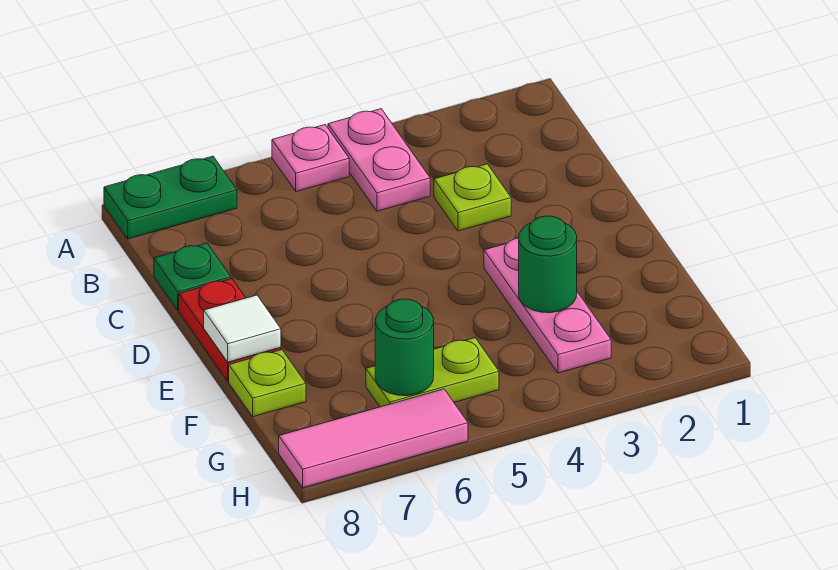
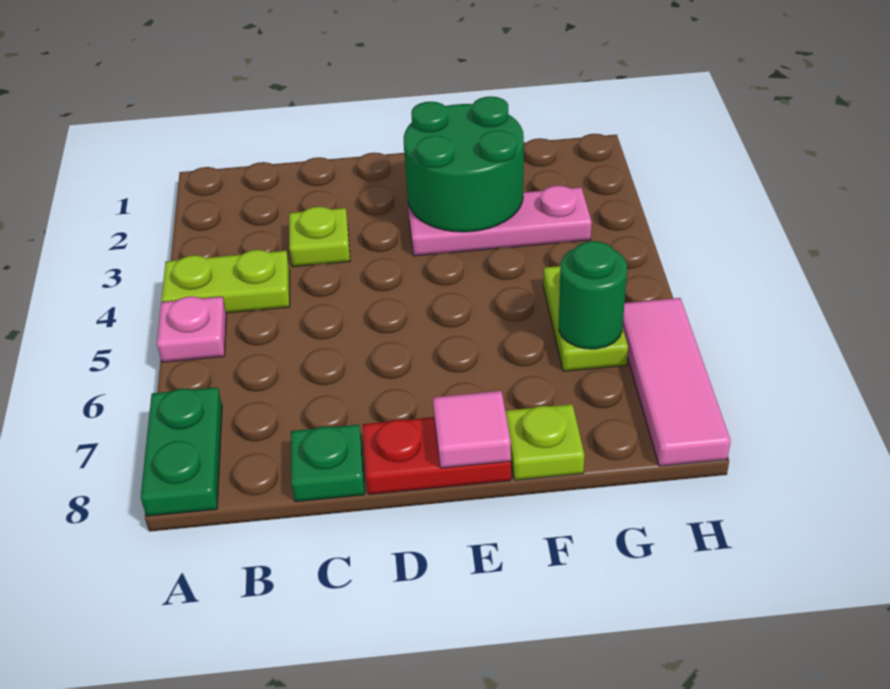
pink plate A4:B4 level 1 -> lime plate A4:B4 level 1
white tile E8 level 2 -> pink tile E8 level 2
green round brick F3 level 2 -> green round brick E2:F3 level 2

